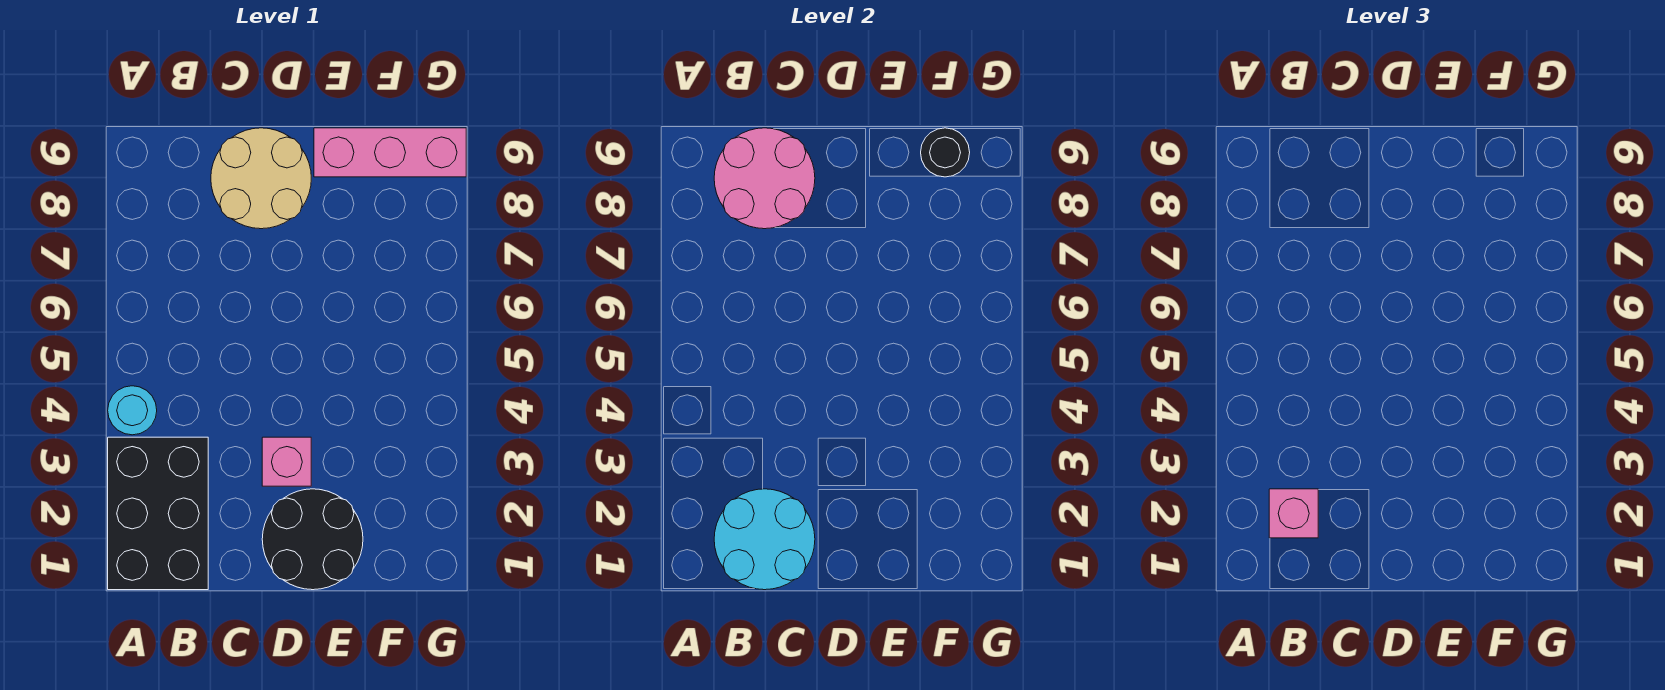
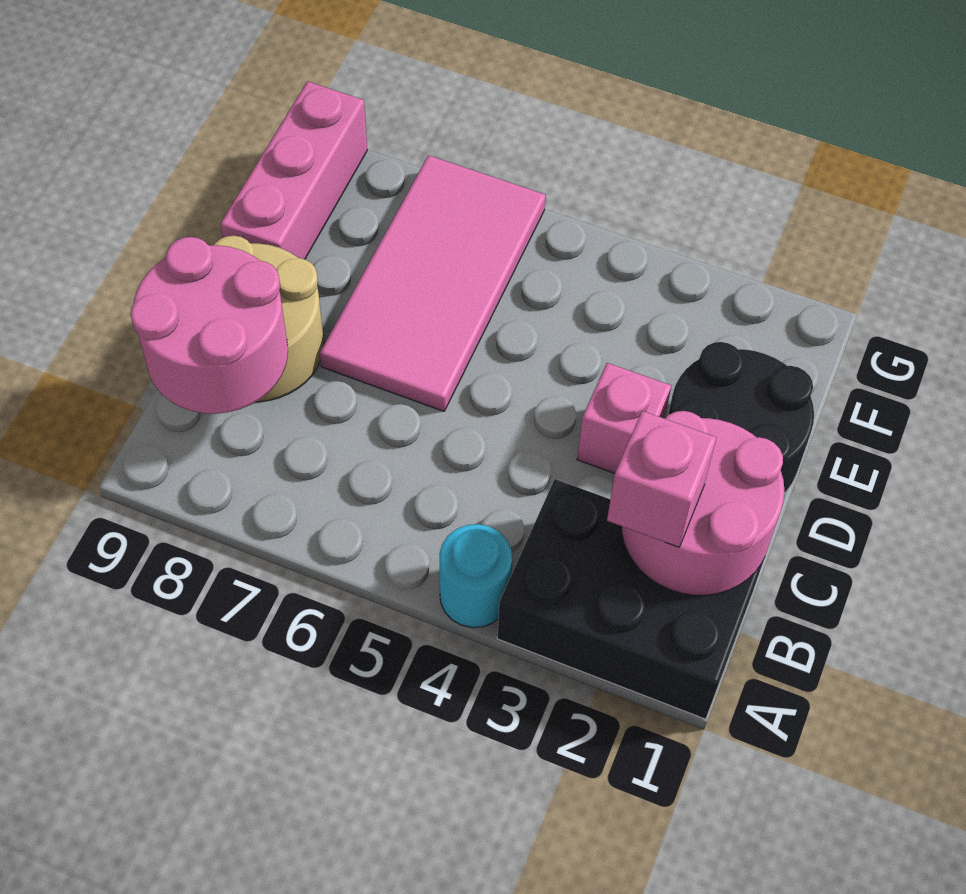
cyan round brick B1:C2 level 2 -> pink round brick B1:C2 level 2
none -> pink tile D6:G7 level 1
black round brick F9 level 2 -> none

